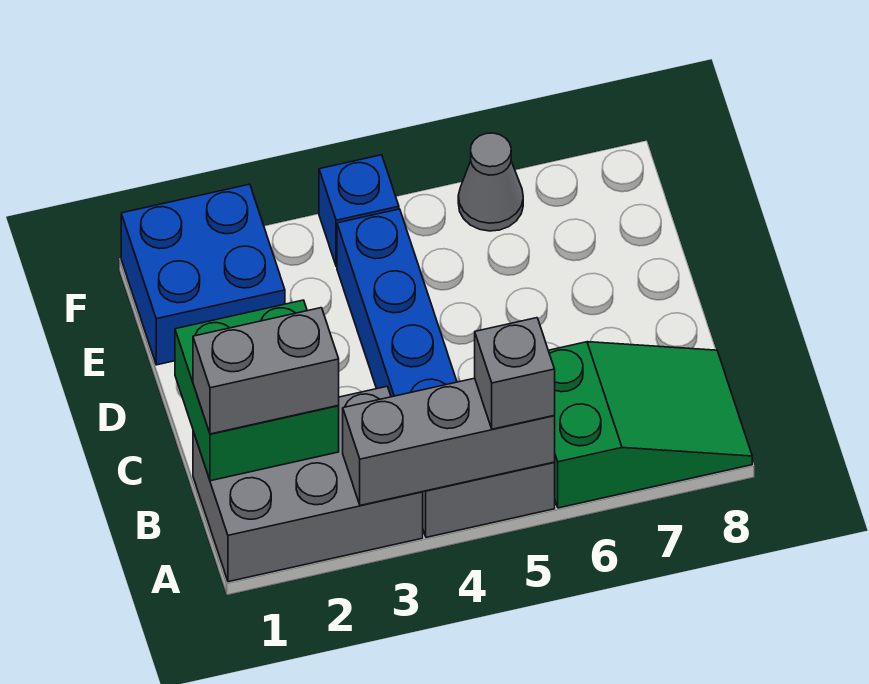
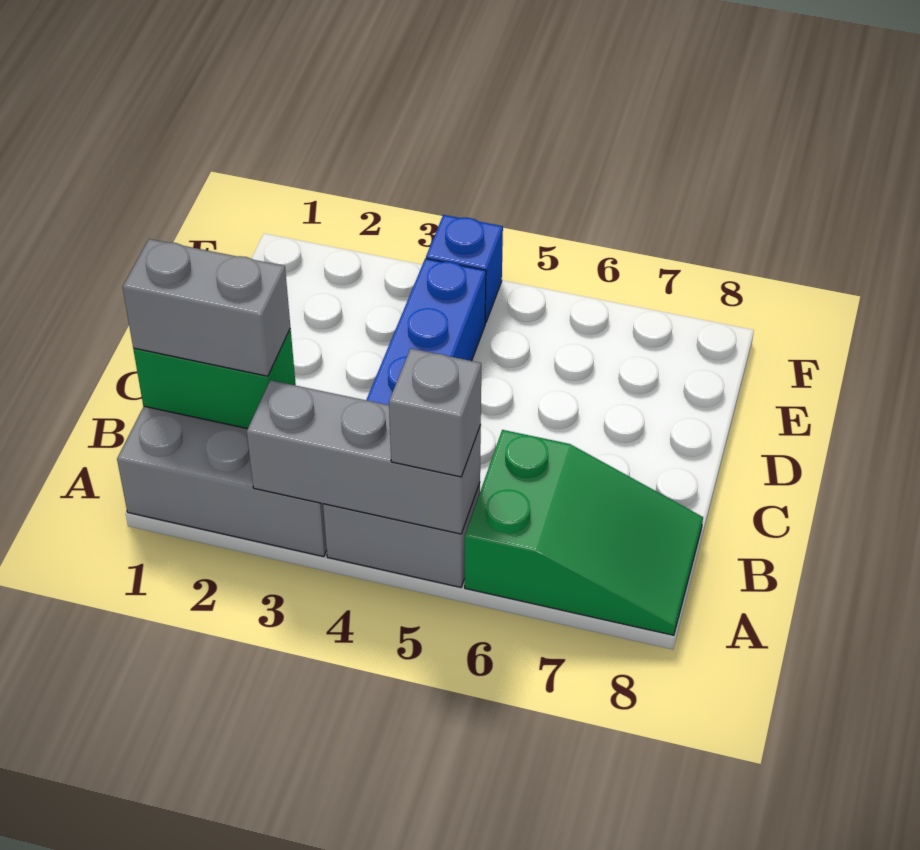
green brick B1:C2 level 2 -> green brick B1:B2 level 2
blue brick E1:F2 level 1 -> none
grey cone F6 level 1 -> none

